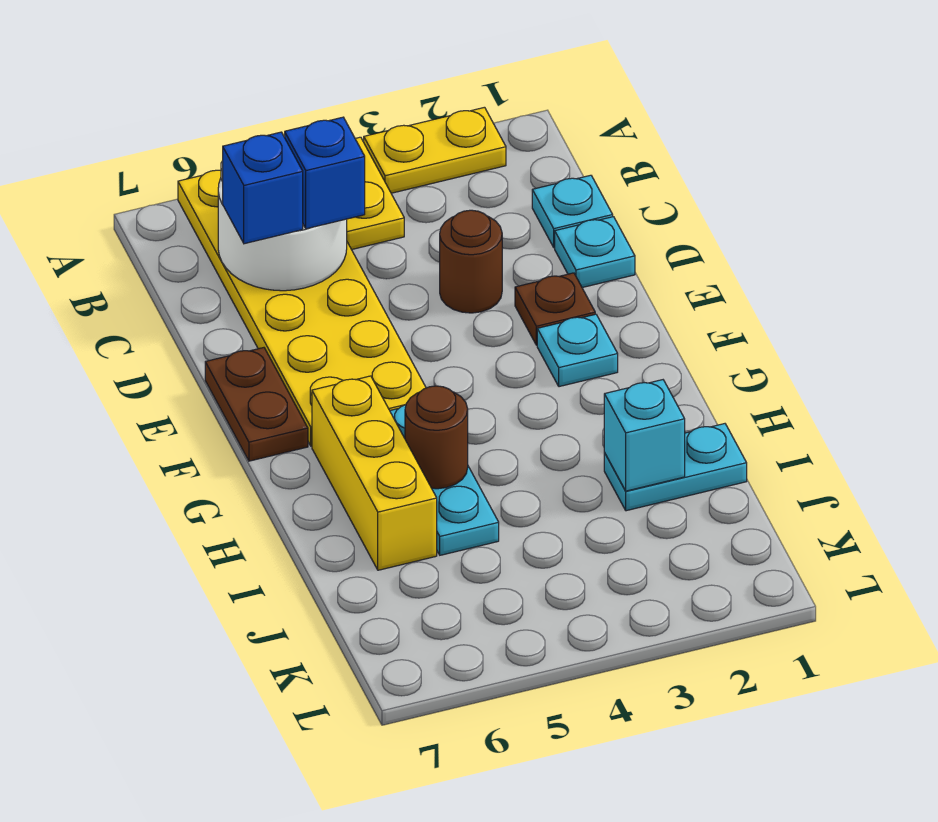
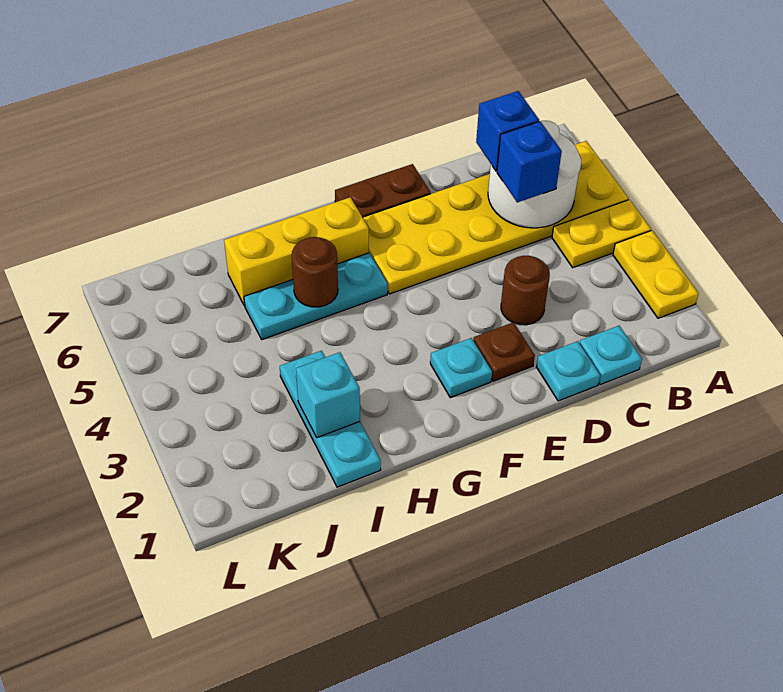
cyan plate I1:I2 level 1 -> cyan plate I1:I3 level 1

